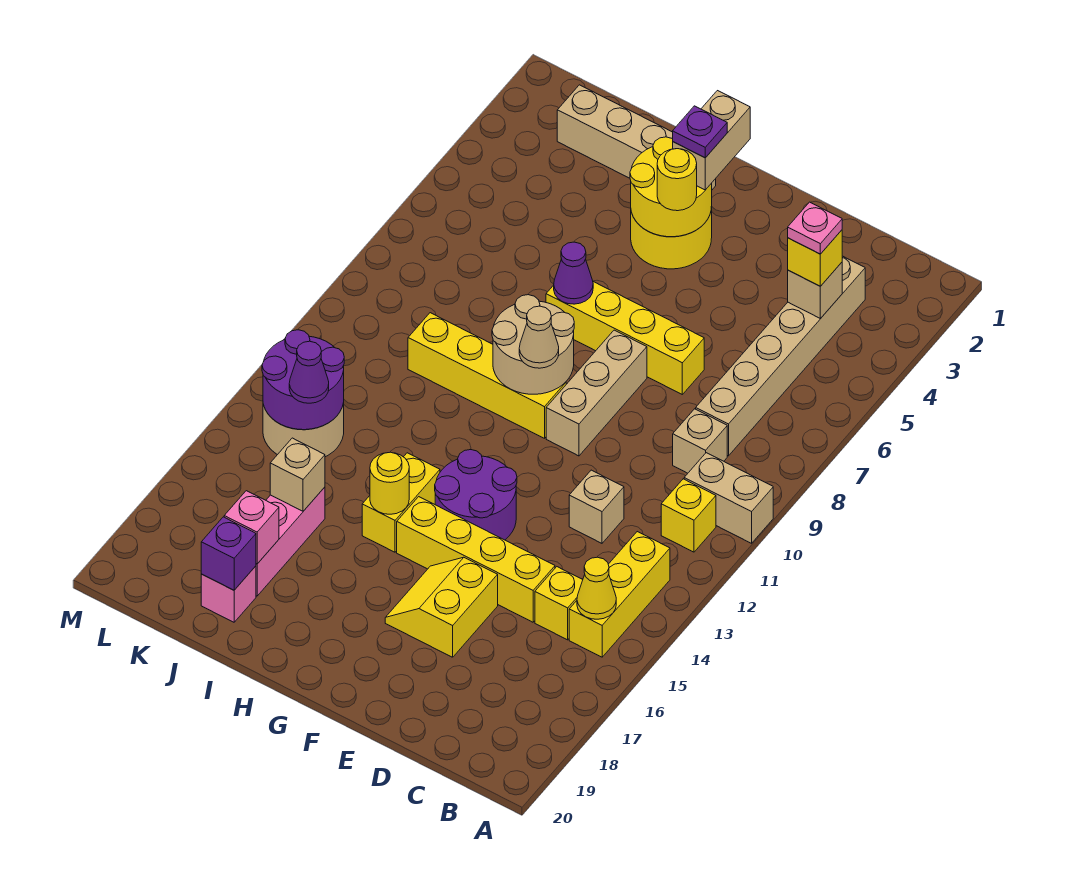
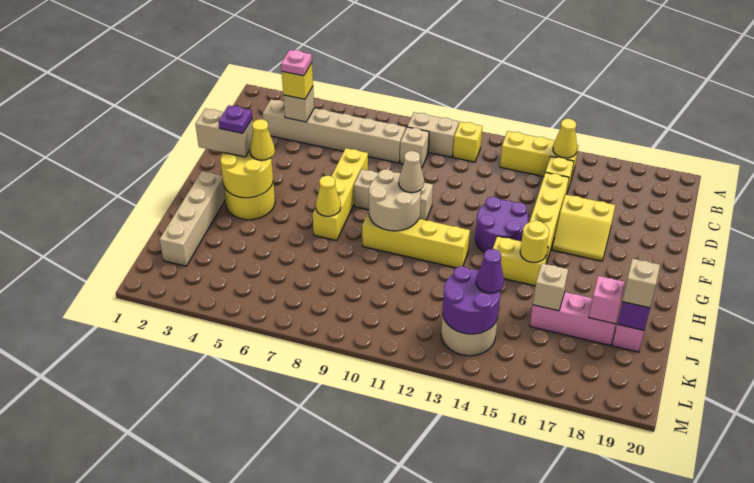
tan brick A10:B10 level 1 -> tan brick B9:B10 level 1
tan brick D12 level 1 -> tan brick J19 level 3
yellow round brick G4 level 3 -> yellow cone G4 level 3
yellow brick G10:J10 level 1 -> yellow brick H9:H12 level 1
purple cone H7 level 2 -> yellow cone H7 level 2

